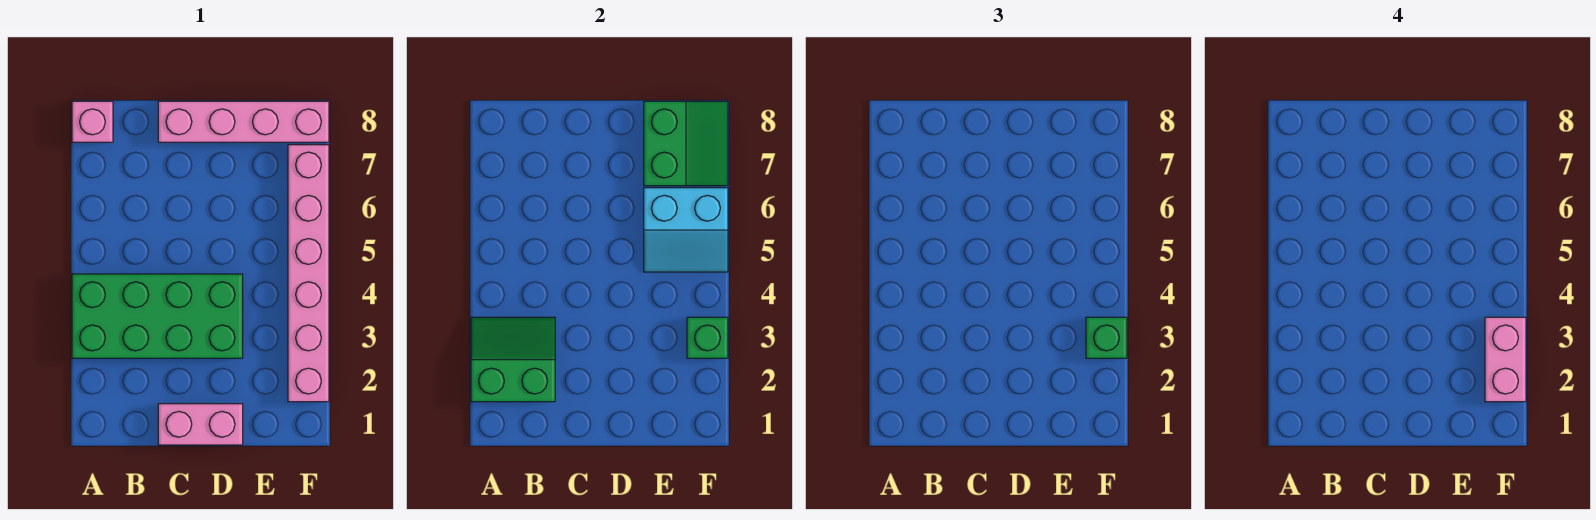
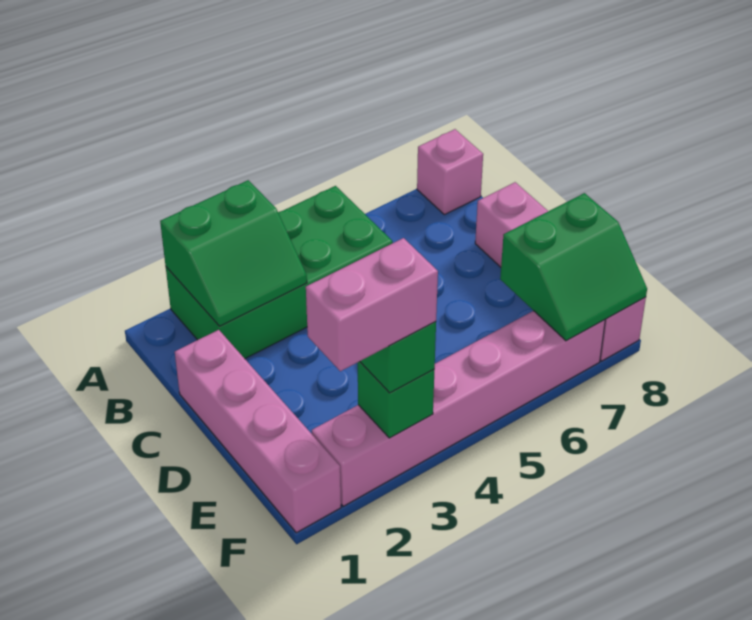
green slope A2:B3 level 2 top 2 -> green slope A2:B3 level 2 top A
green brick A3:D4 level 1 -> green brick A2:B5 level 1
pink brick C1:D1 level 1 -> pink brick C1:F1 level 1
cyan slope E5:F6 level 2 top 6 -> none

